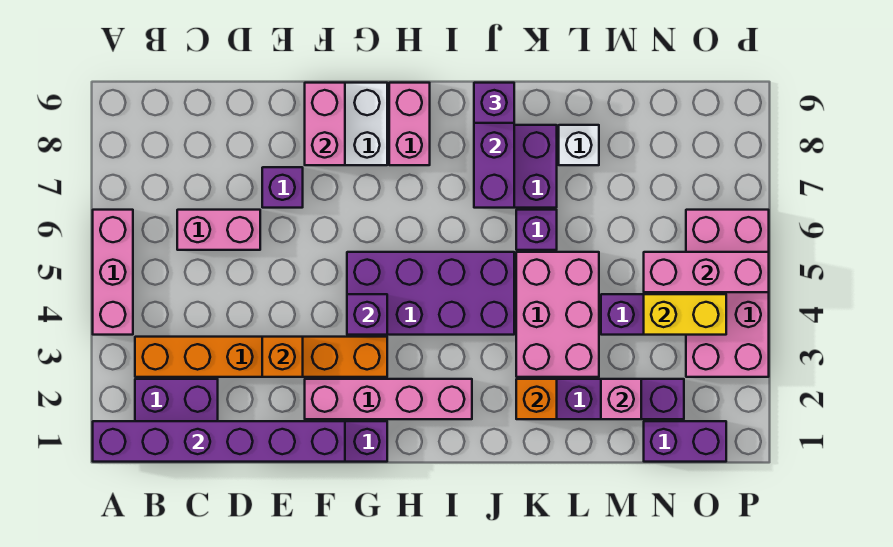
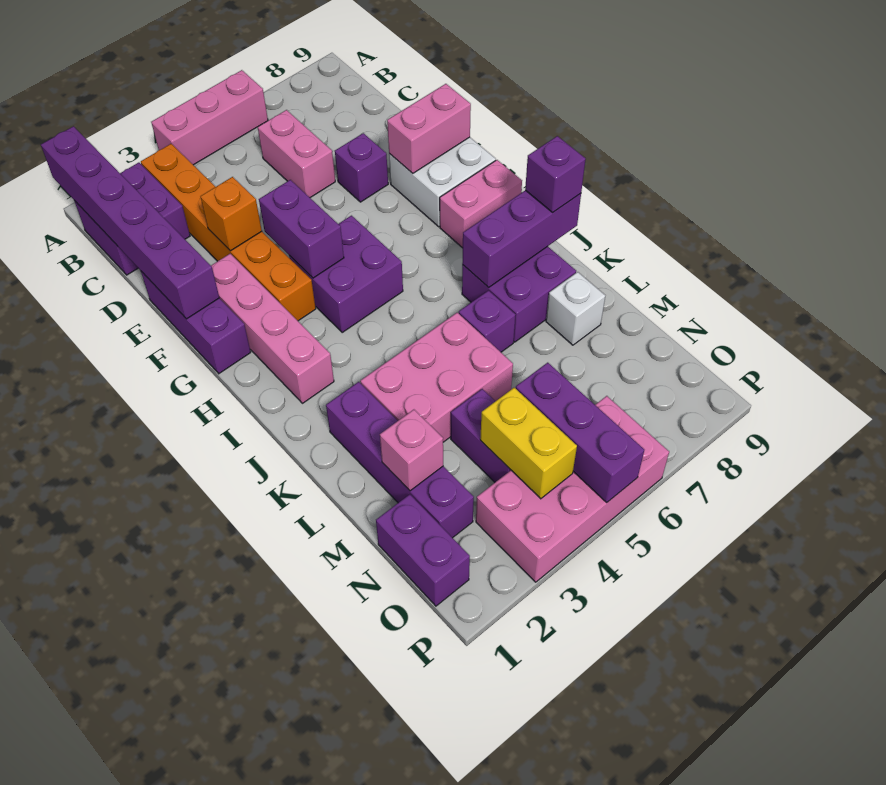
purple brick G4:J5 level 1 -> purple brick G4:H5 level 1
purple brick G4 level 2 -> purple brick F4:G4 level 2
orange brick K2 level 2 -> none
pink brick N5:P5 level 2 -> purple brick N5:P5 level 2

